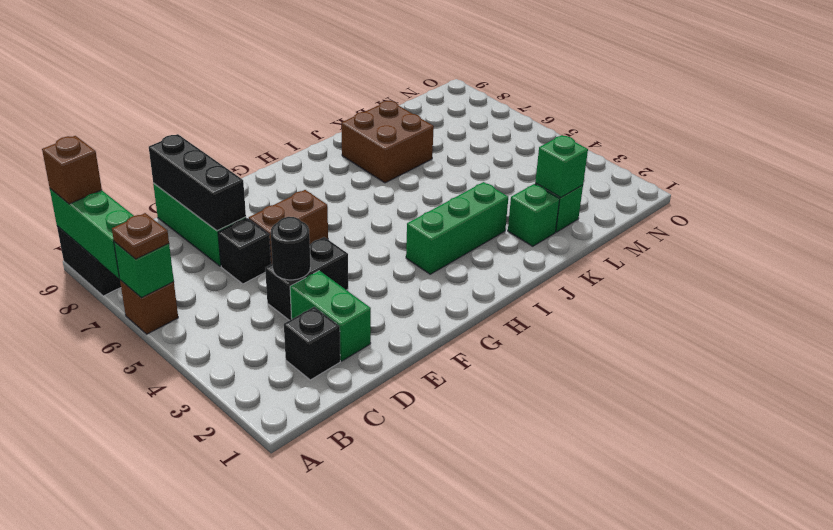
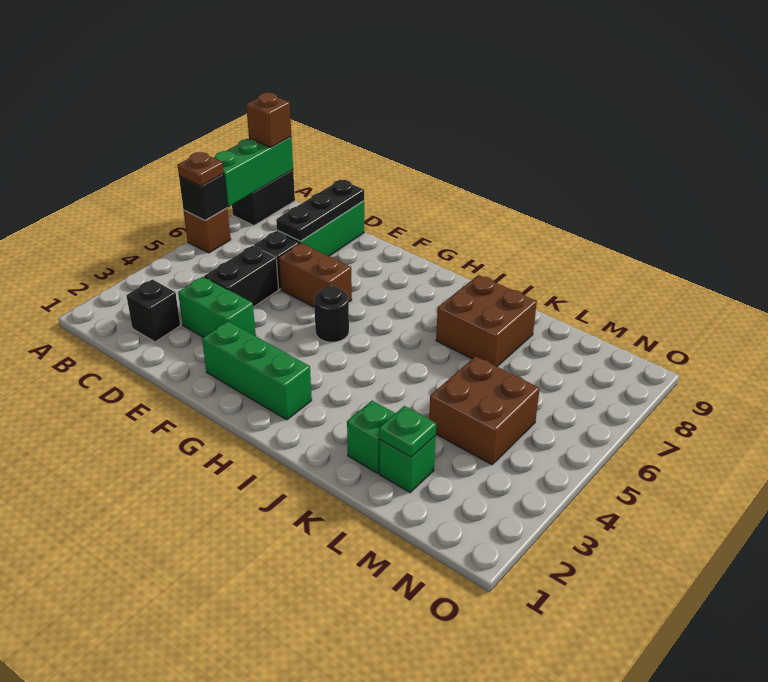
green brick A6 level 2 -> black brick A6 level 2
green brick D2:D3 level 1 -> green brick D3:E3 level 1
black brick D4:E4 level 1 -> black brick D4:D5 level 1
black round brick D4 level 2 -> black round brick G5 level 1
black brick D7:D9 level 2 -> black plate D7:D9 level 2
green brick H3:J3 level 1 -> green brick F2:H2 level 1
green brick L2 level 2 -> green plate L2 level 2
none -> brown brick L4:M5 level 1

